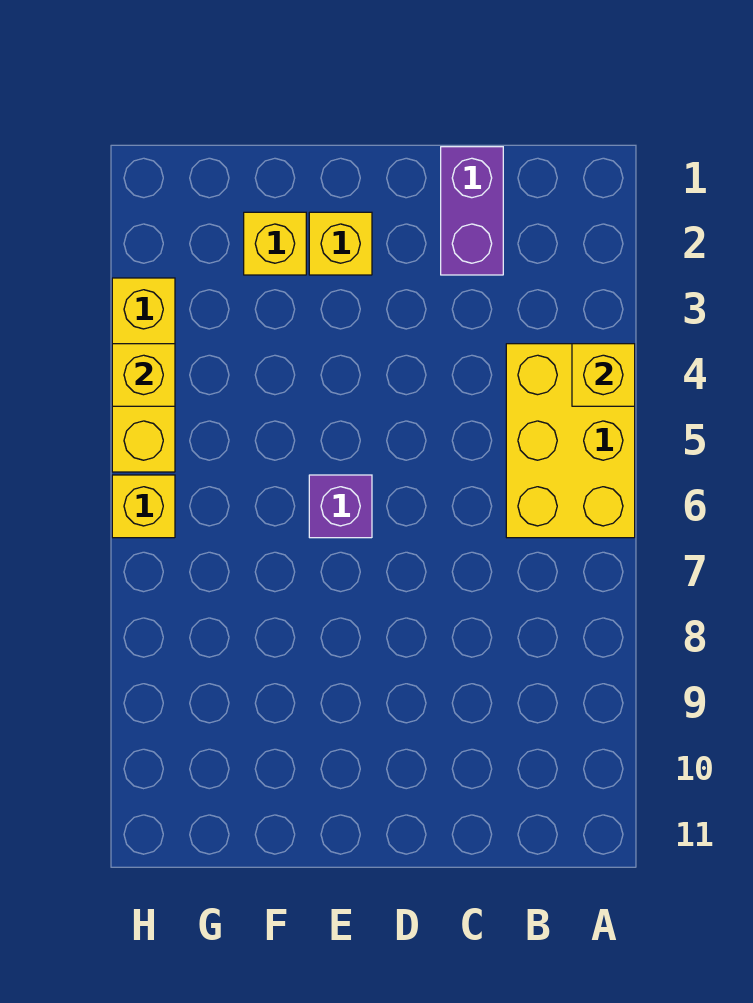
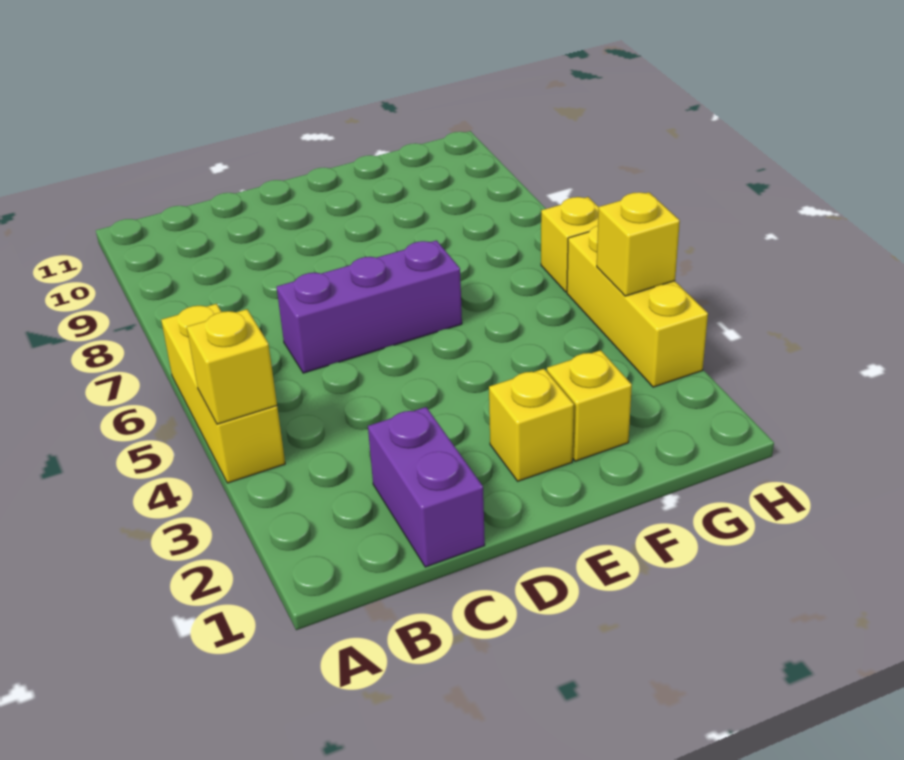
yellow brick A4:B6 level 1 -> yellow brick A4:A6 level 1
purple brick E6 level 1 -> purple brick C6:E6 level 1

